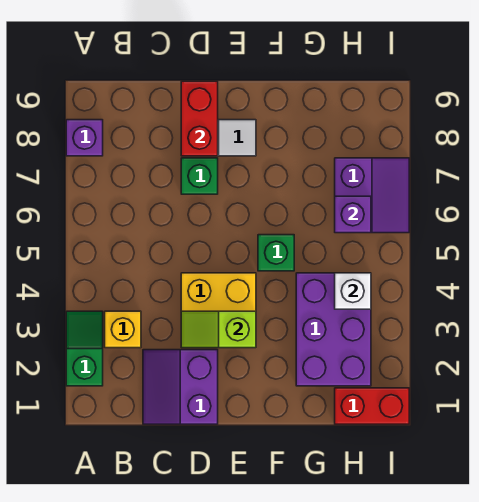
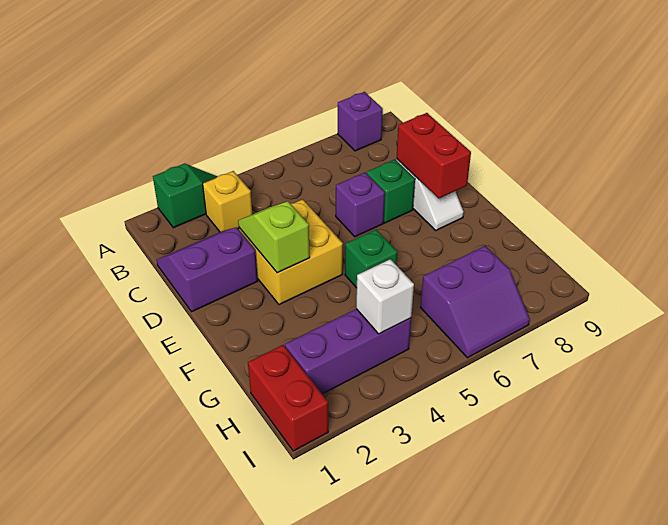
red brick D8:D9 level 2 -> red brick D8:E8 level 2
purple brick G2:H4 level 1 -> purple brick H2:H4 level 1
purple brick H6 level 2 -> purple brick D6 level 1

